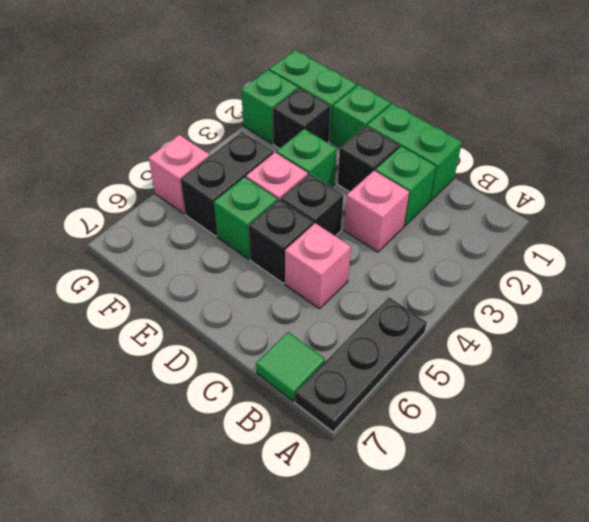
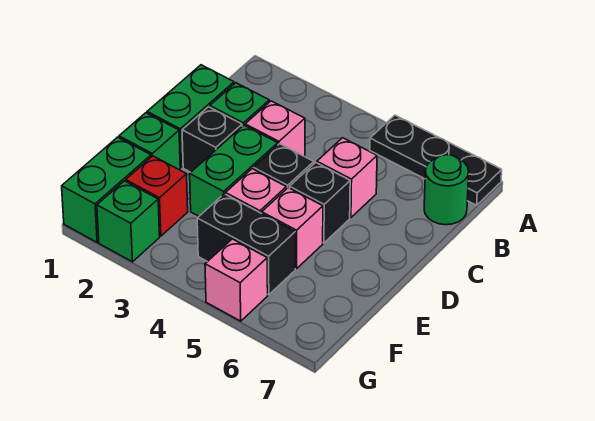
green tile B7 level 1 -> green round brick B7 level 1
green brick E3 level 1 -> green brick D3:E3 level 1
green brick E5 level 1 -> pink brick E5 level 1
black brick F2 level 1 -> red brick F2 level 1

